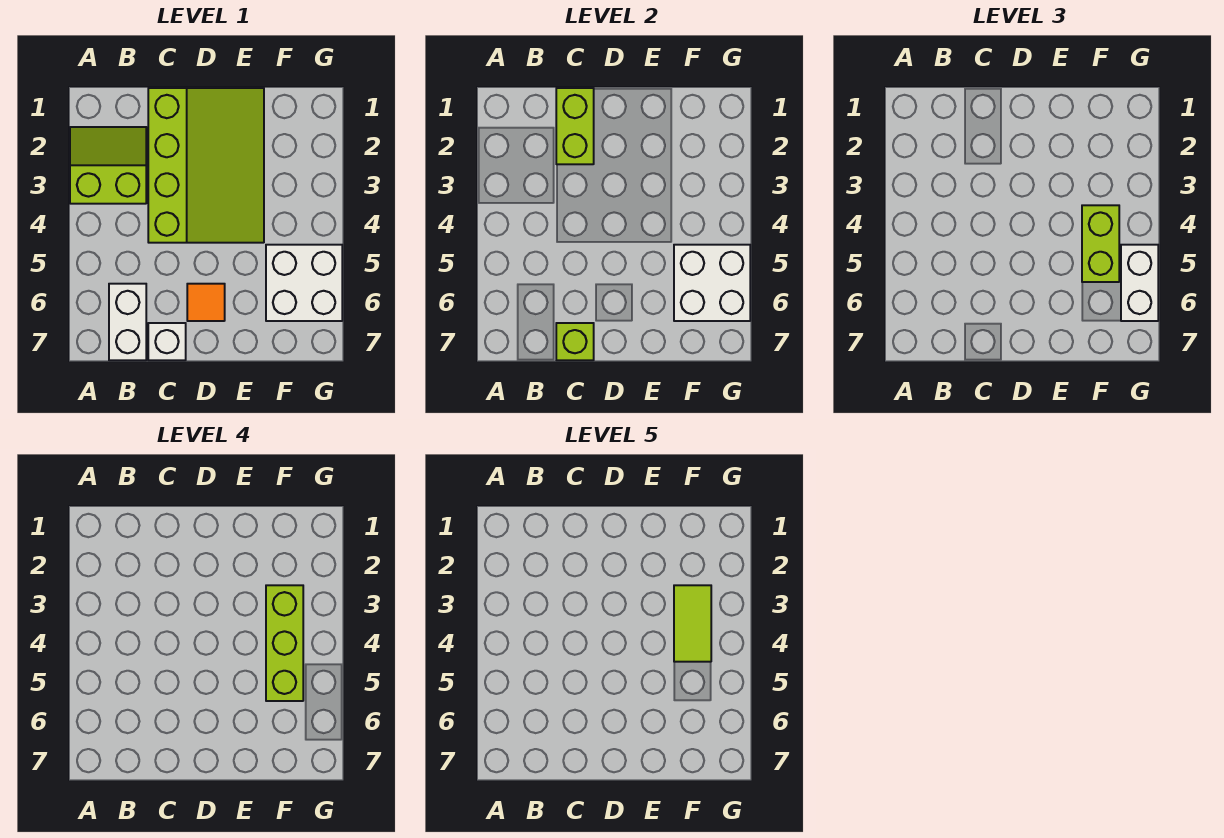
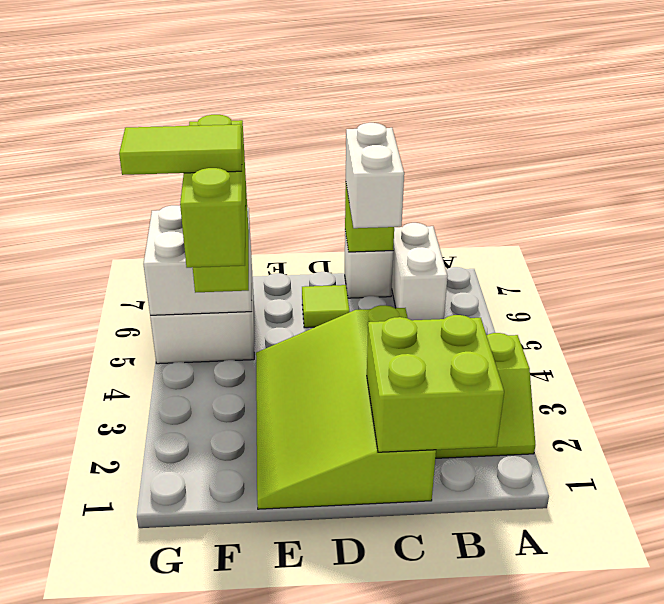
lime brick C1:C2 level 2 -> lime brick B1:C2 level 2
orange tile D6 level 1 -> lime tile D6 level 1
lime tile F3:F4 level 5 -> lime tile F4:G4 level 5
white brick G5:G6 level 3 -> white brick C6:C7 level 3

